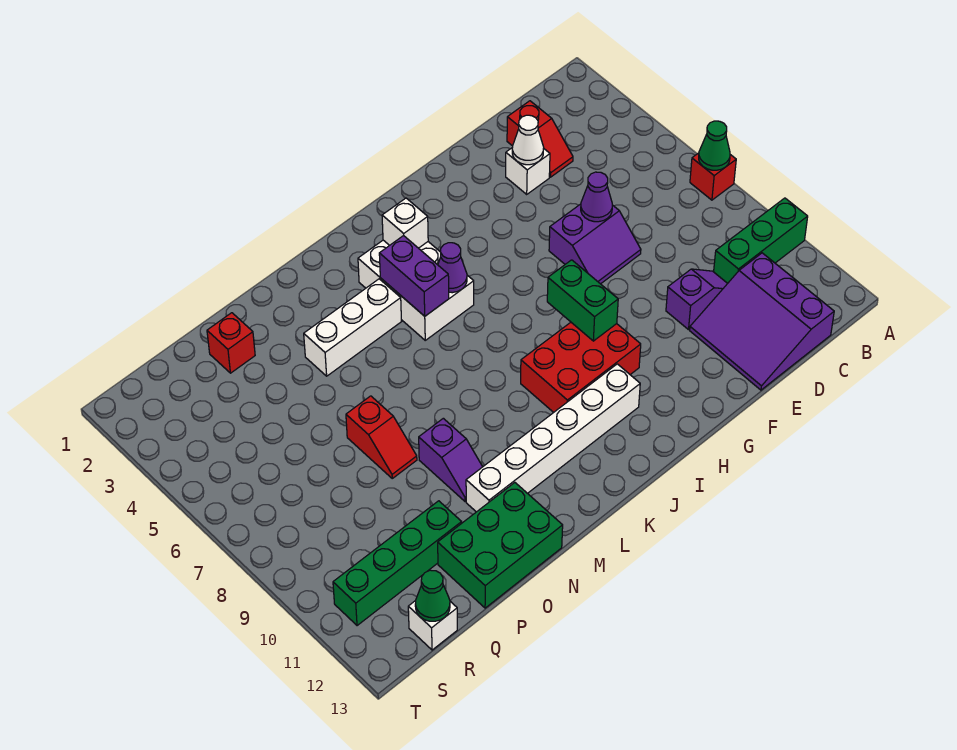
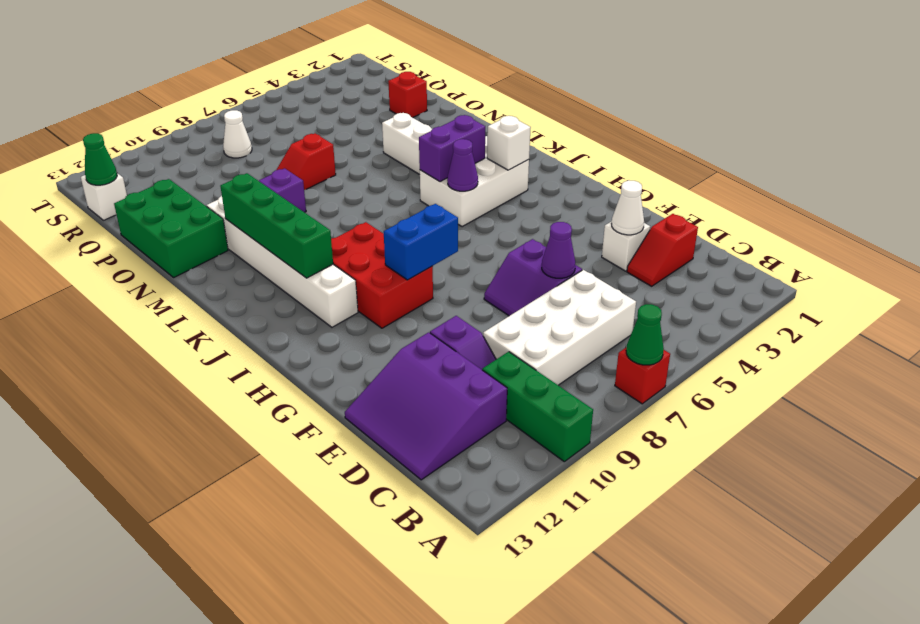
none -> white brick C6:D9 level 1
purple slope C11:E13 level 1 top C -> purple slope C11:E13 level 1 top 11
green brick H8:H9 level 2 -> blue brick H8:H9 level 2
green brick P11:S11 level 1 -> green brick J11:M11 level 2
none -> white cone R8 level 1

